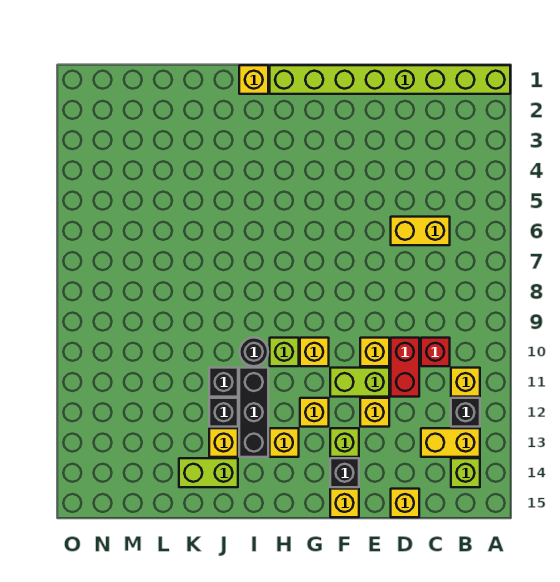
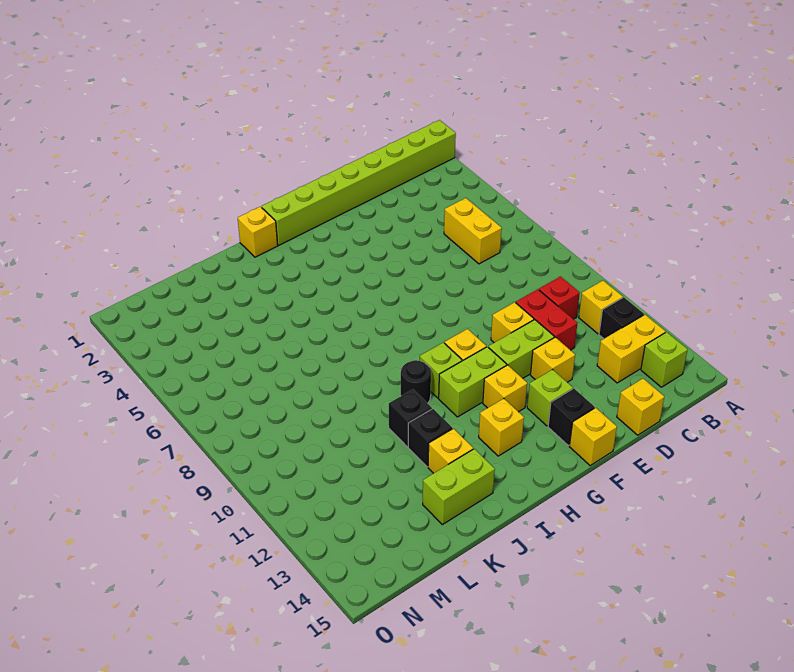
yellow brick C6:D6 level 1 -> yellow brick C5:C6 level 1
none -> lime brick G11:H11 level 1
black brick I11:I13 level 1 -> none

